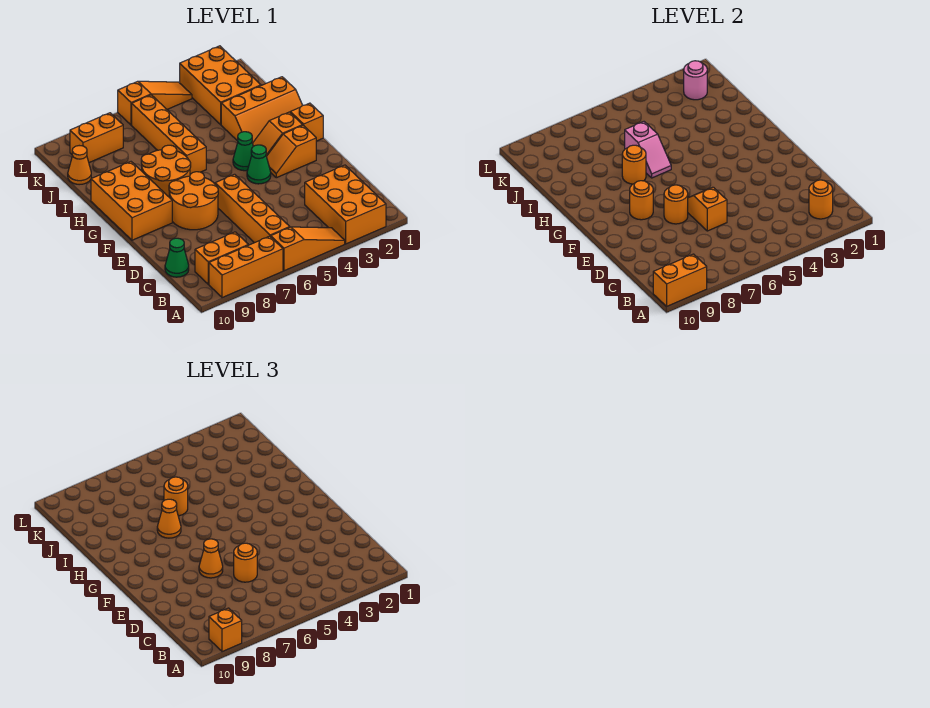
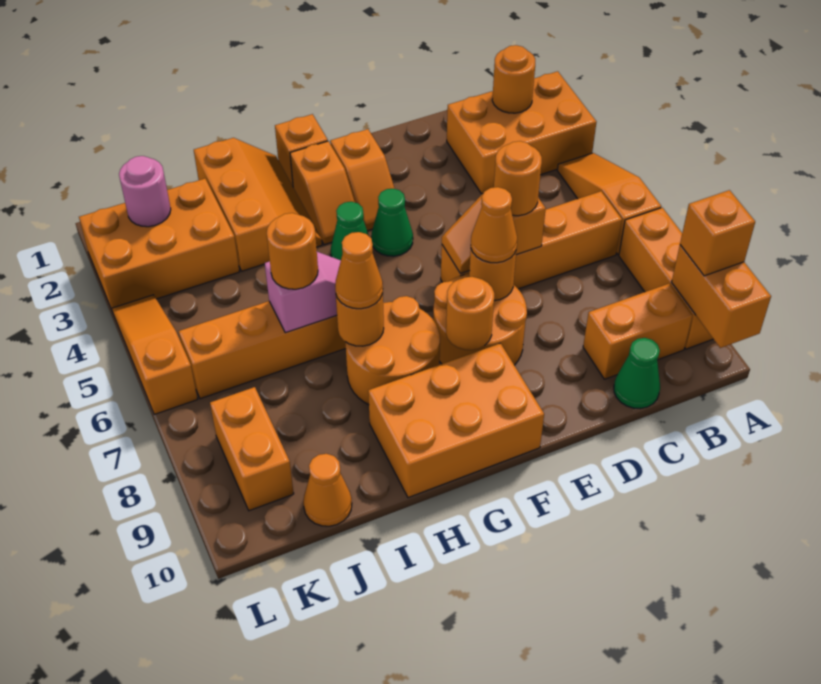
orange brick B8:B9 level 1 -> orange brick B9:C9 level 1

